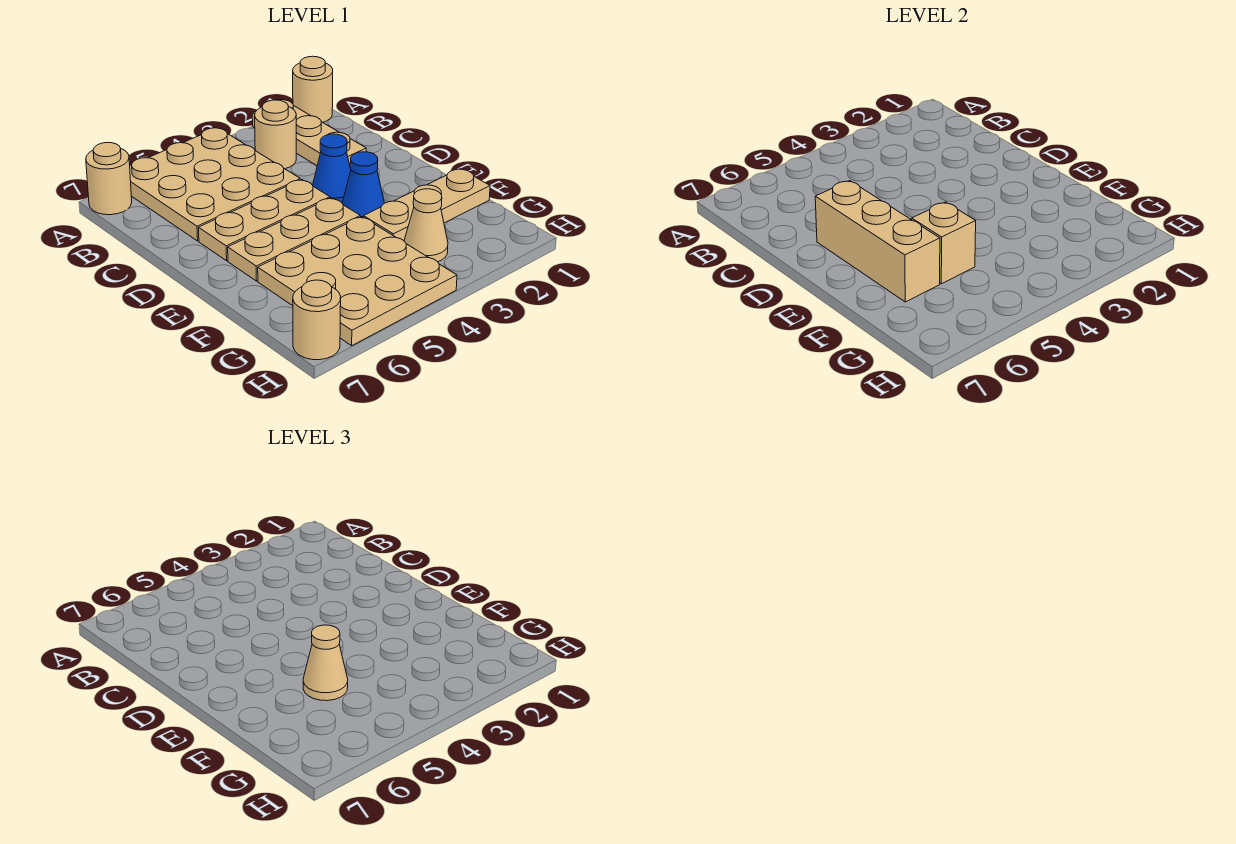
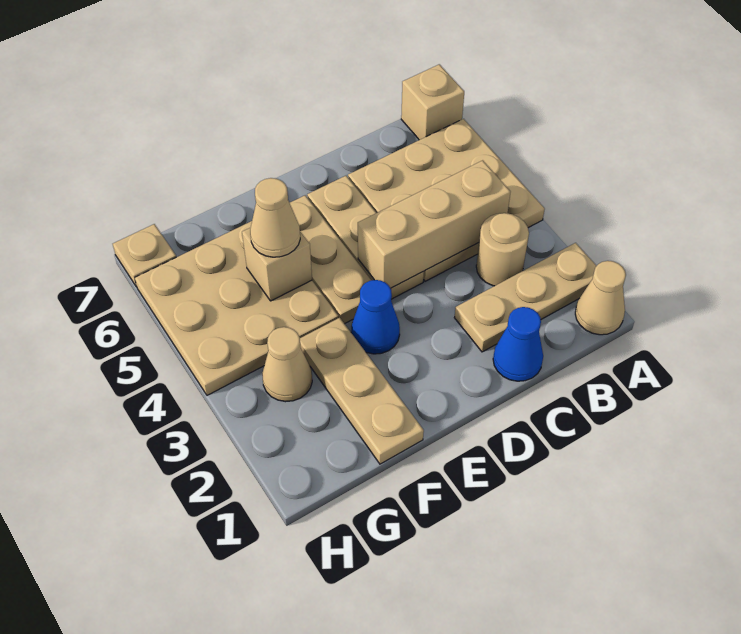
tan round brick A1 level 1 -> tan cone A1 level 1
tan round brick A7 level 1 -> tan brick A7 level 1
blue cone D3 level 1 -> blue cone C1 level 1
tan brick D6:F6 level 2 -> tan brick B4:D4 level 2
tan round brick H7 level 1 -> tan plate H7 level 1

